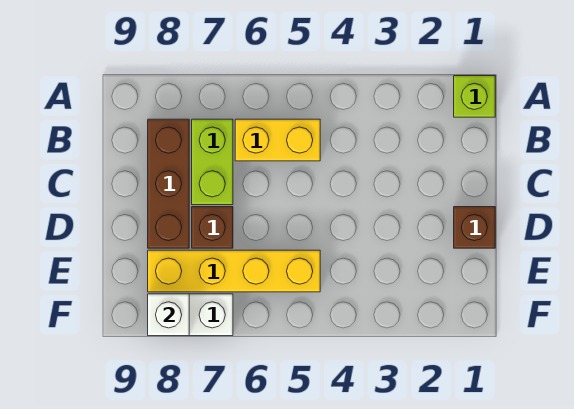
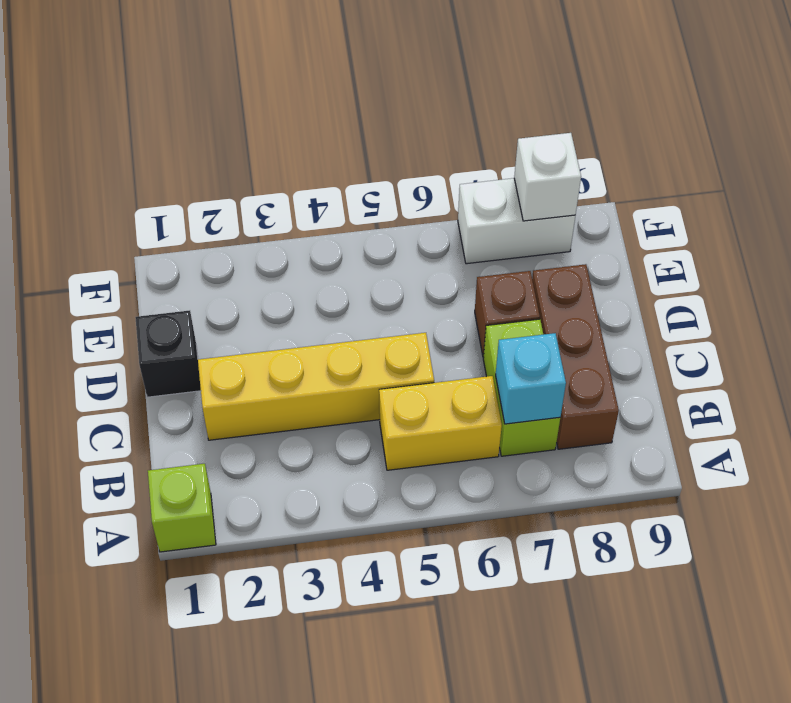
none -> cyan brick B7 level 2
brown brick D1 level 1 -> black brick D1 level 1
yellow brick E5:E8 level 1 -> yellow brick C2:C5 level 1

